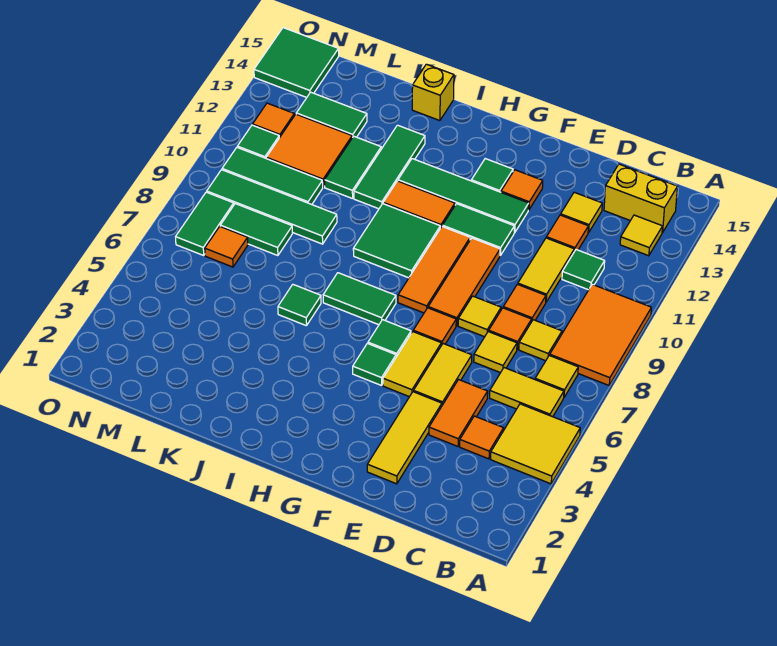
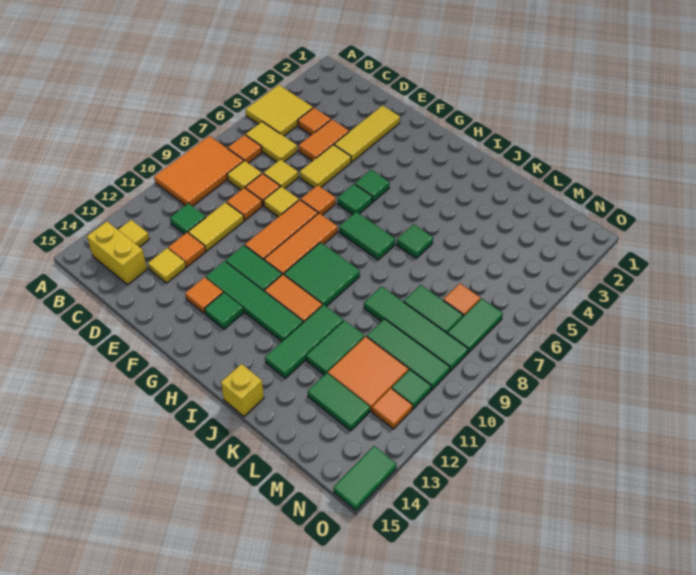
yellow tile B7 level 1 -> orange tile B7 level 1
yellow tile F5:F6 level 1 -> none
green tile N14:O15 level 1 -> green tile O14:O15 level 1

